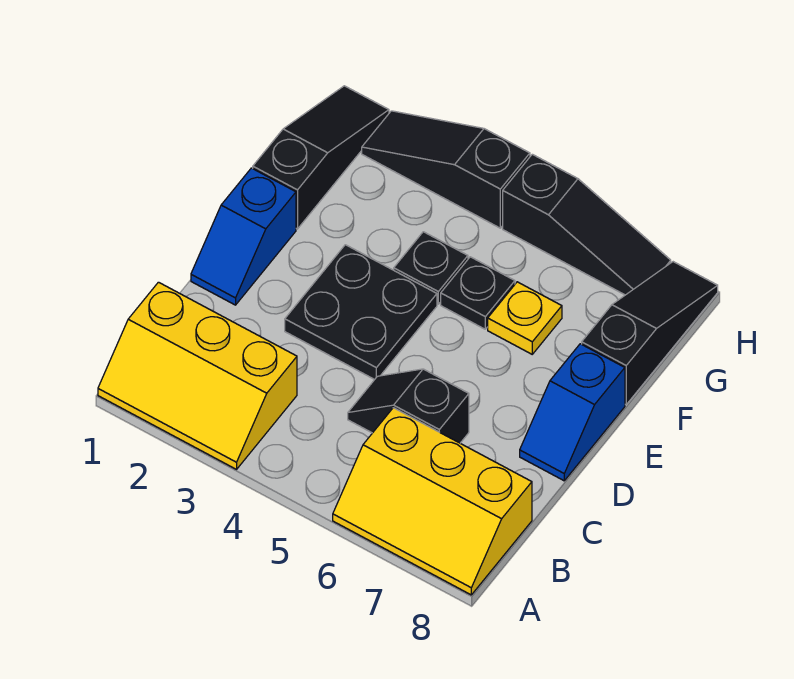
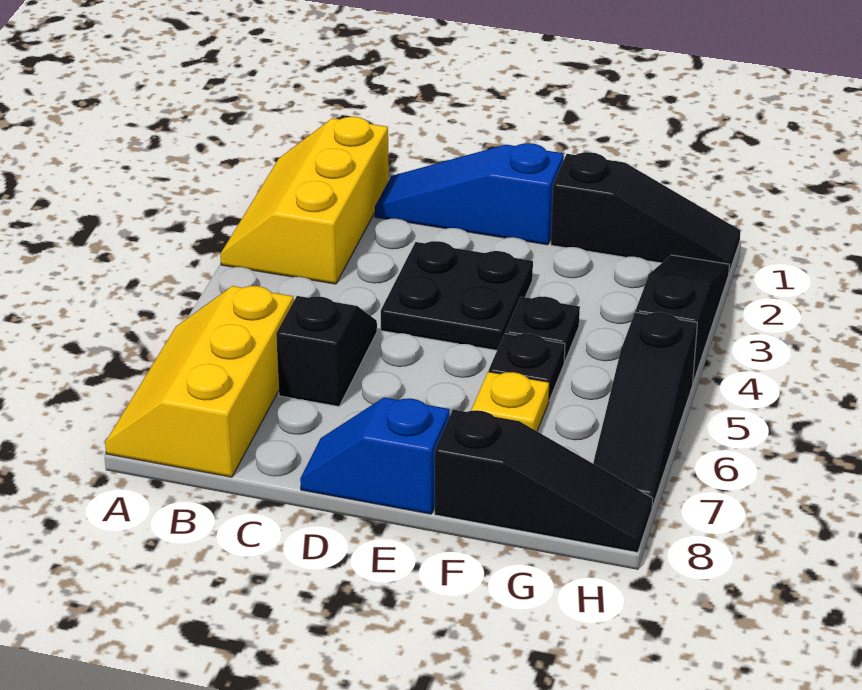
blue slope D1:E1 level 1 top E -> blue slope C1:E1 level 1 top E

